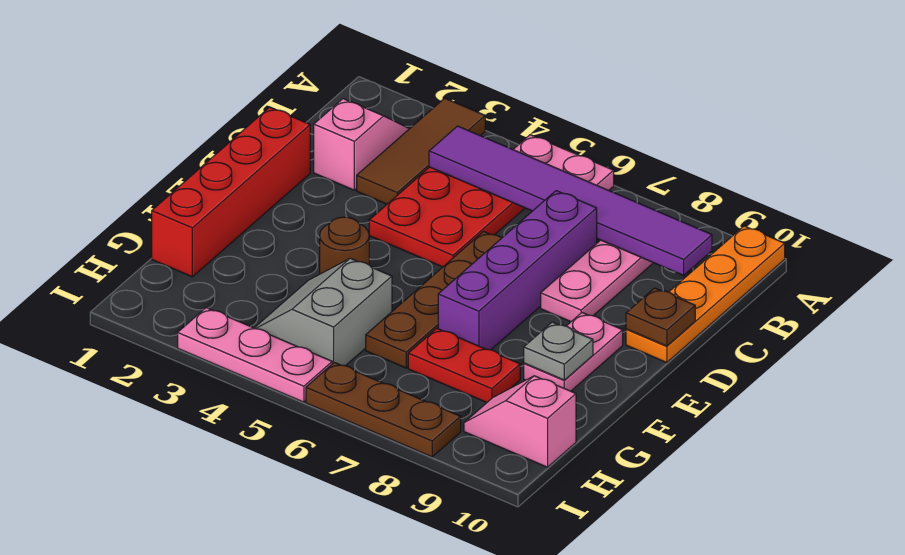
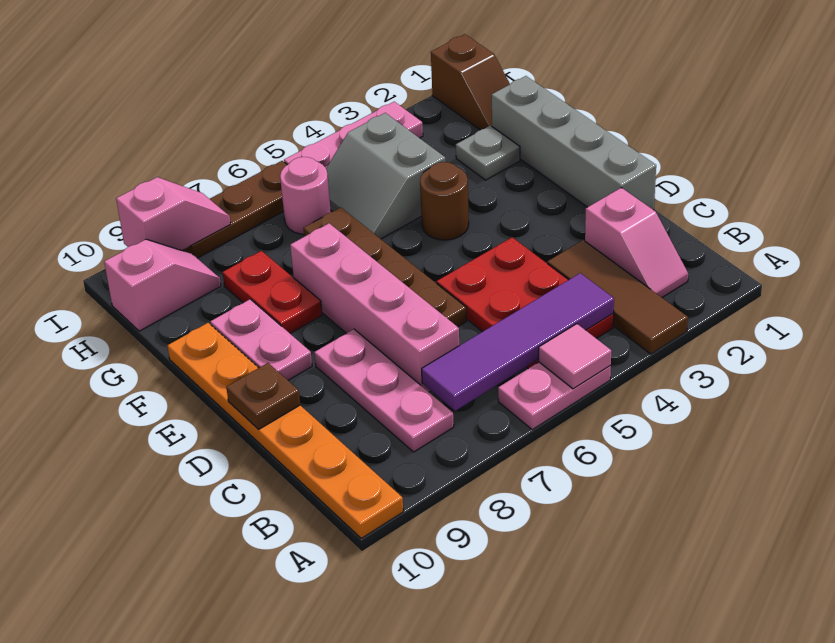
none -> pink tile A5 level 2
orange plate A10:D10 level 1 -> orange plate A10:F10 level 1
purple tile B4:B9 level 2 -> purple tile B4:B7 level 2
purple brick C7:F7 level 1 -> pink brick C7:F7 level 1
red brick D1:G1 level 1 -> grey brick D1:G1 level 1
grey plate F9 level 2 -> grey plate G2 level 1
grey slope G4:H5 level 1 top 5 -> grey slope G4:H5 level 1 top 4
red plate G7:G8 level 1 -> red plate F8:G8 level 1
none -> brown slope H1:I1 level 1 top I
none -> pink round brick H6 level 1
none -> pink slope I8:I9 level 2 top 9

